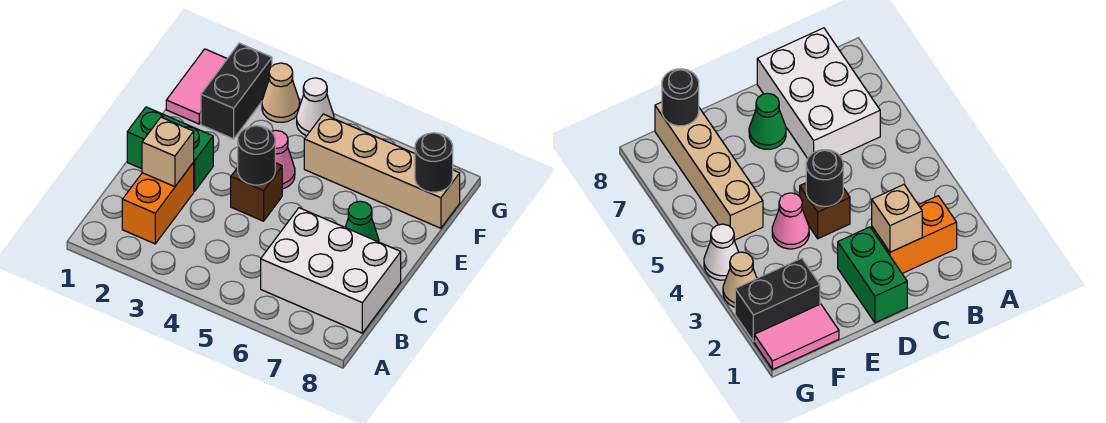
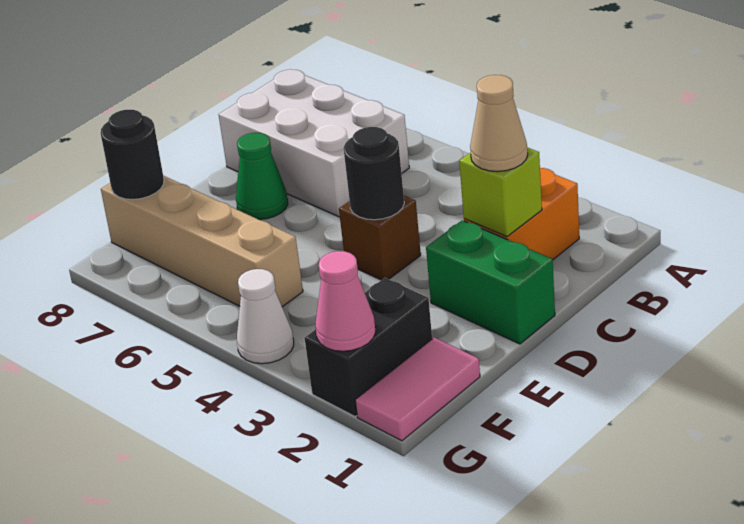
tan brick C2 level 2 -> lime brick C2 level 2
pink cone E4 level 1 -> pink cone G2 level 2
tan cone G3 level 1 -> tan cone C2 level 3

